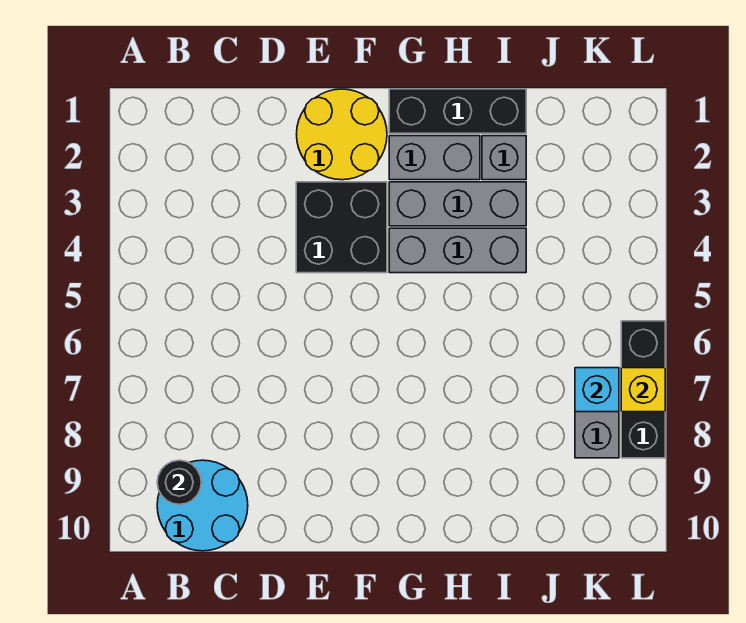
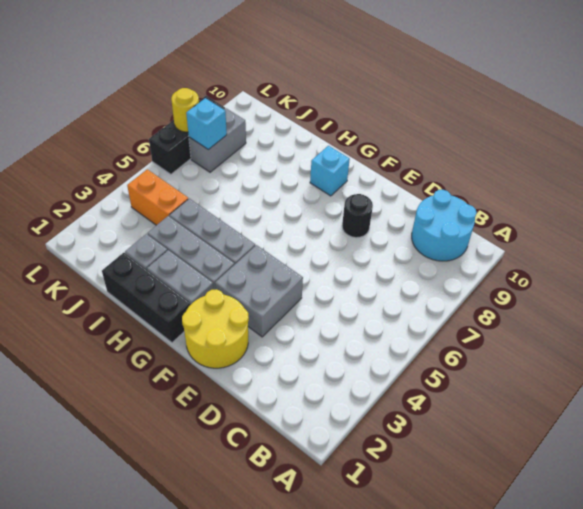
black round brick B9 level 2 -> black round brick E8 level 1
black brick E3:F4 level 1 -> grey brick E3:F4 level 1
none -> cyan brick G9 level 1
none -> orange brick J4:K4 level 1
yellow brick L7 level 2 -> yellow round brick L7 level 2

